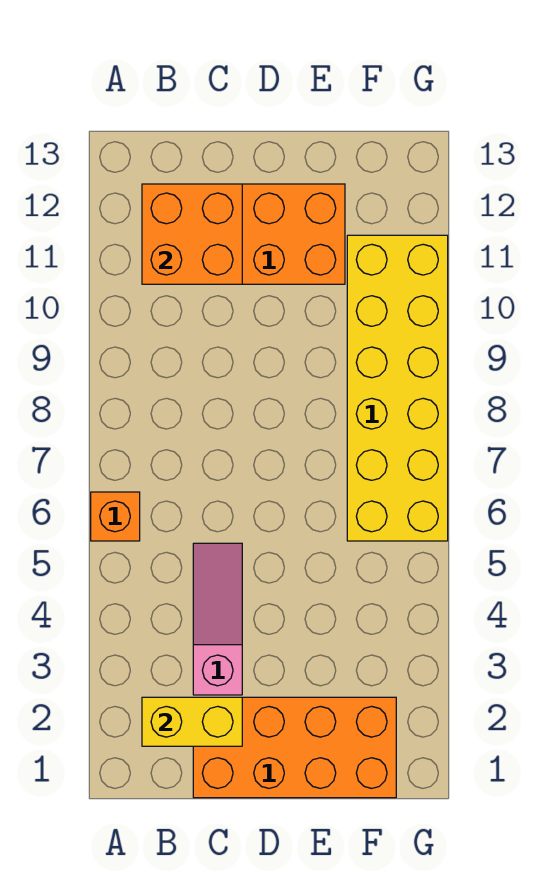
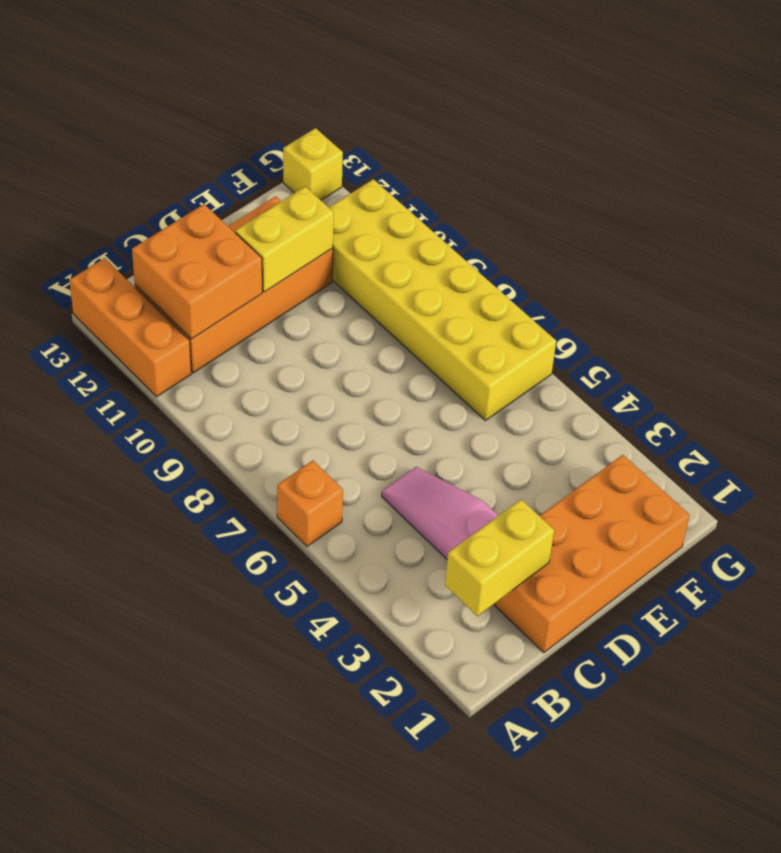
none -> orange brick A11:A13 level 1
none -> yellow brick D11:E11 level 2
none -> yellow brick G13 level 1

